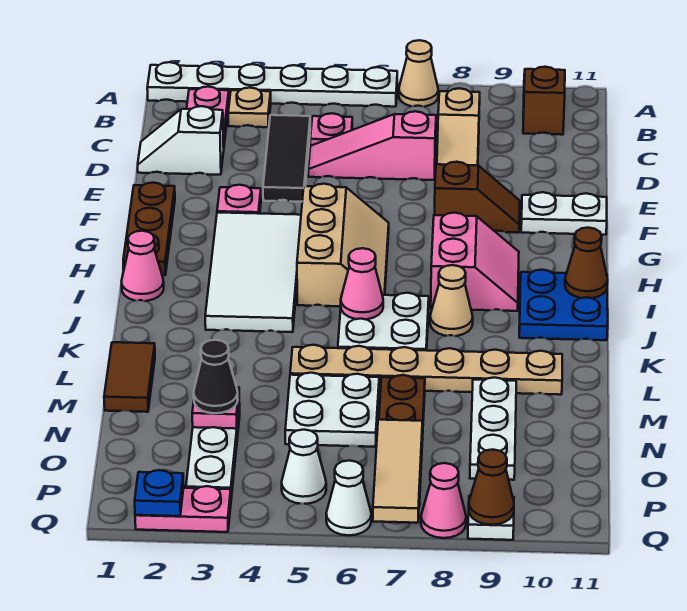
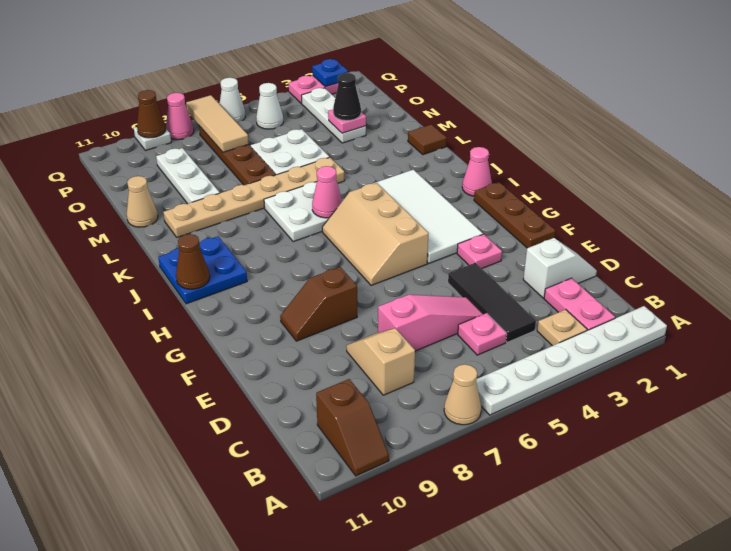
white plate F10:F11 level 1 -> none
pink slope H8:I9 level 1 top 8 -> none
tan cone J8 level 1 -> tan cone M11 level 1
brown tile L1:M1 level 1 -> brown tile L1 level 1

